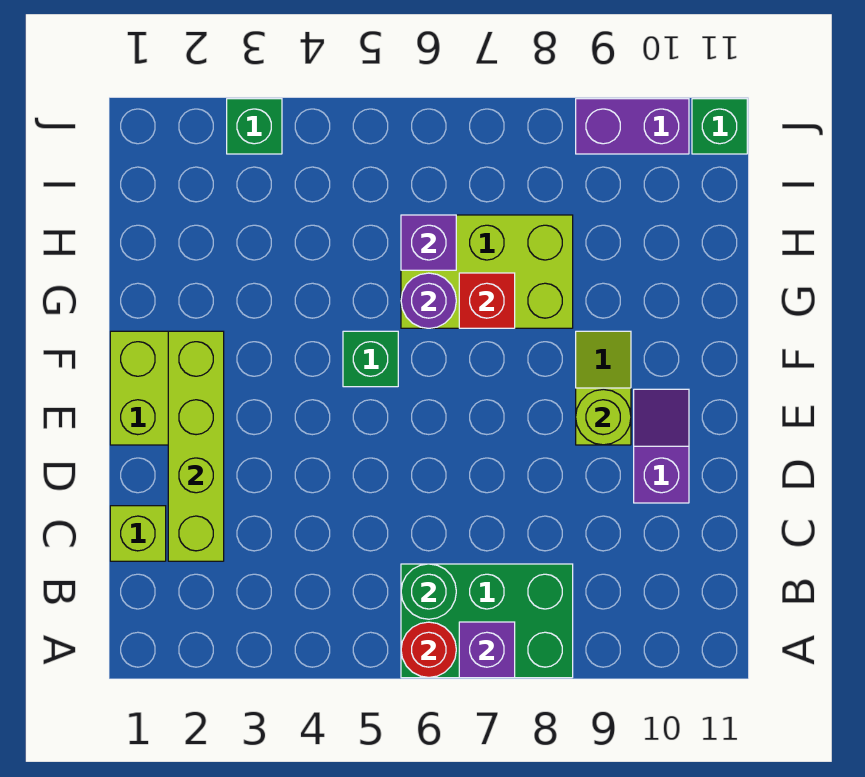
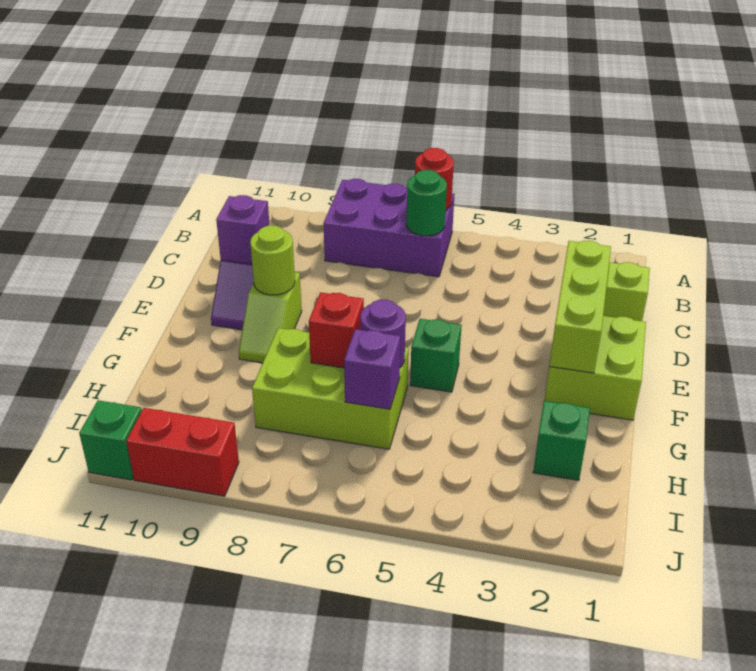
green brick A6:B8 level 1 -> purple brick A6:B8 level 1
purple brick A7 level 2 -> purple brick D10 level 2
lime brick C2:F2 level 2 -> lime brick D2:F2 level 2
green brick J3 level 1 -> green brick H2 level 1
purple brick J9:J10 level 1 -> red brick J9:J10 level 1

